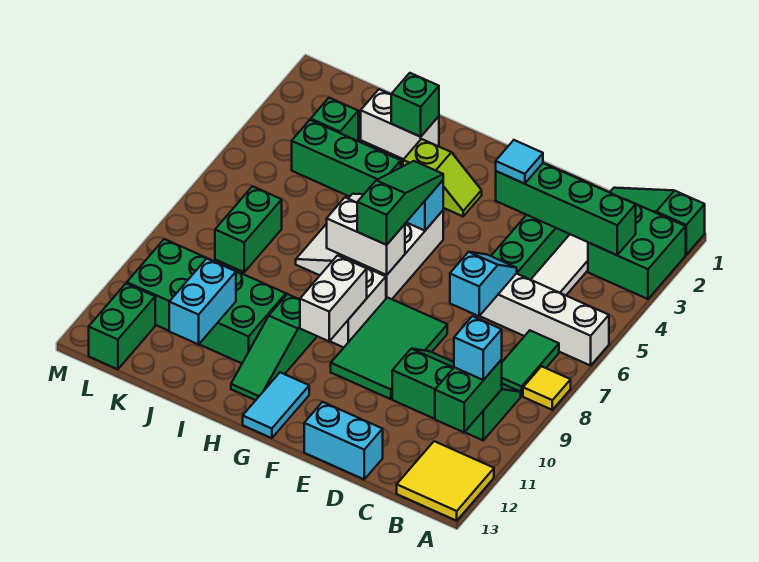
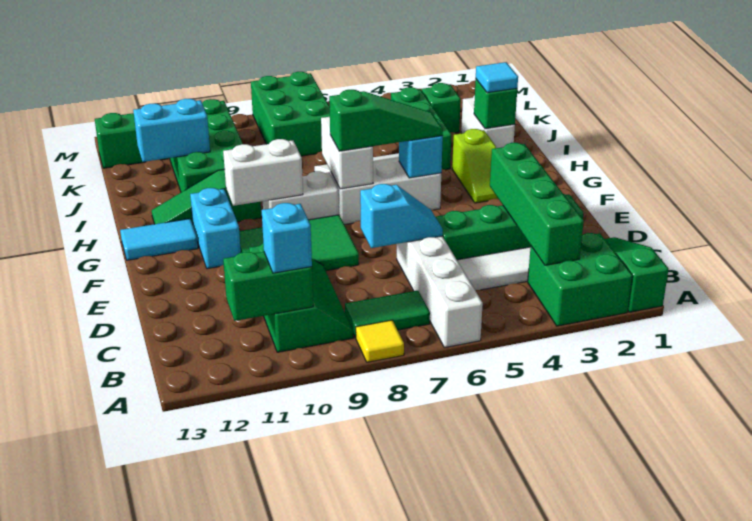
yellow tile A12:B13 level 1 -> none
cyan brick D13:E13 level 1 -> cyan brick F11:G11 level 1
cyan tile E3 level 3 -> cyan tile I2 level 3
green brick K7:K8 level 1 -> green brick K7:M8 level 1

